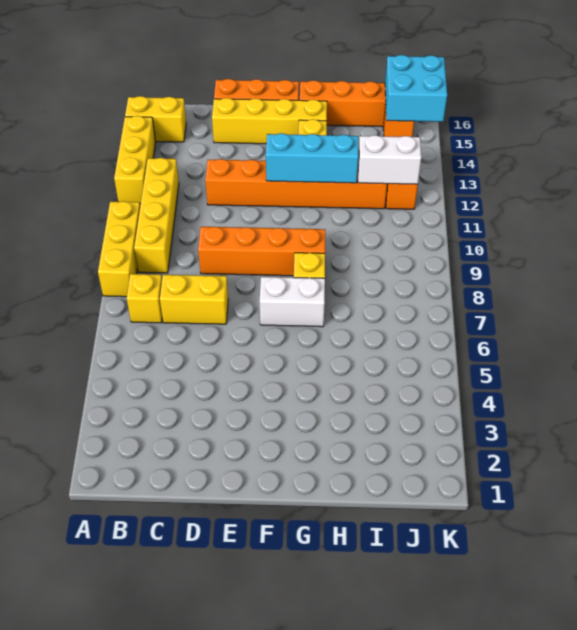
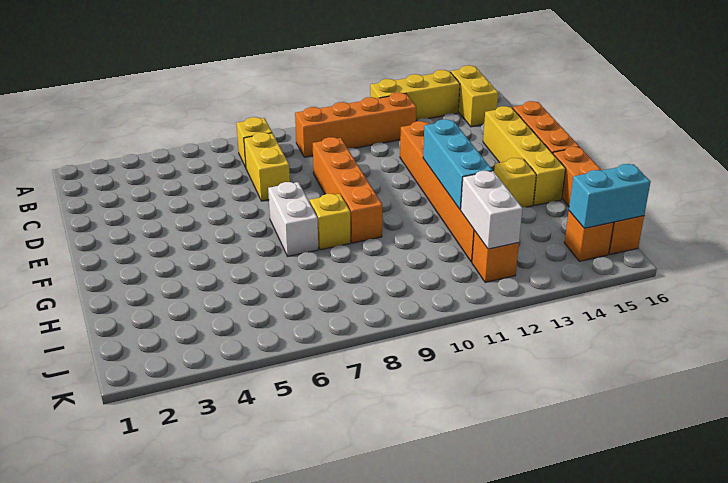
yellow brick A8:A10 level 1 -> none
yellow brick B9:B12 level 1 -> orange brick B9:B12 level 1
cyan brick J15:K16 level 2 -> cyan brick J15:J16 level 2

